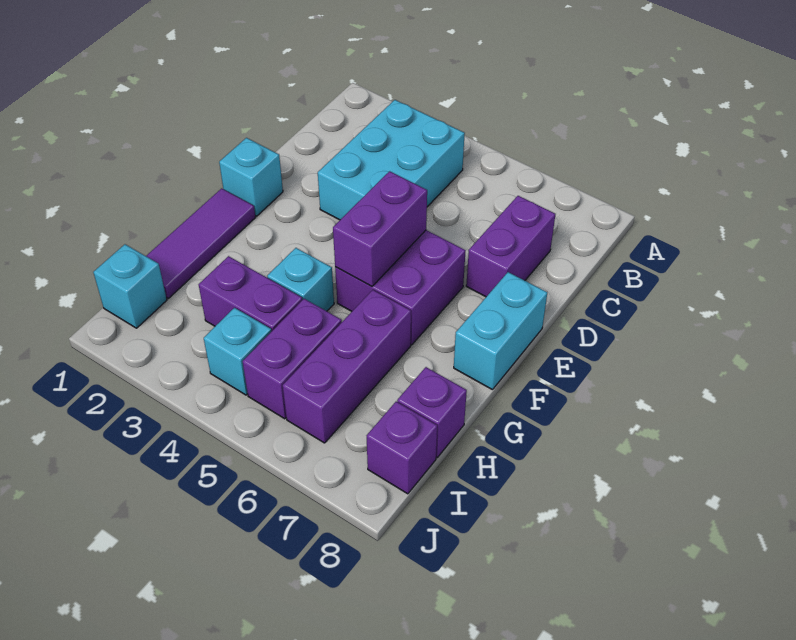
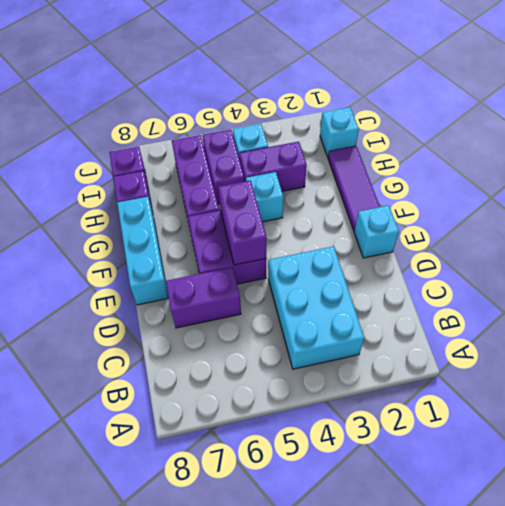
purple brick C7:D7 level 1 -> purple brick D6:D7 level 1
cyan brick E8:F8 level 1 -> cyan brick E8:G8 level 1

